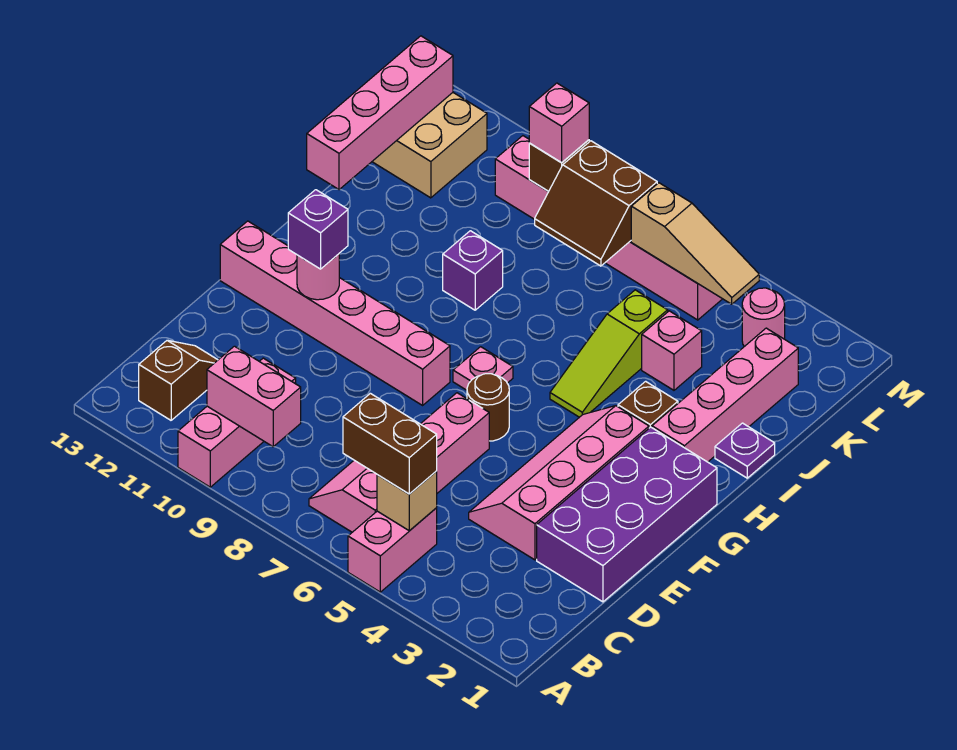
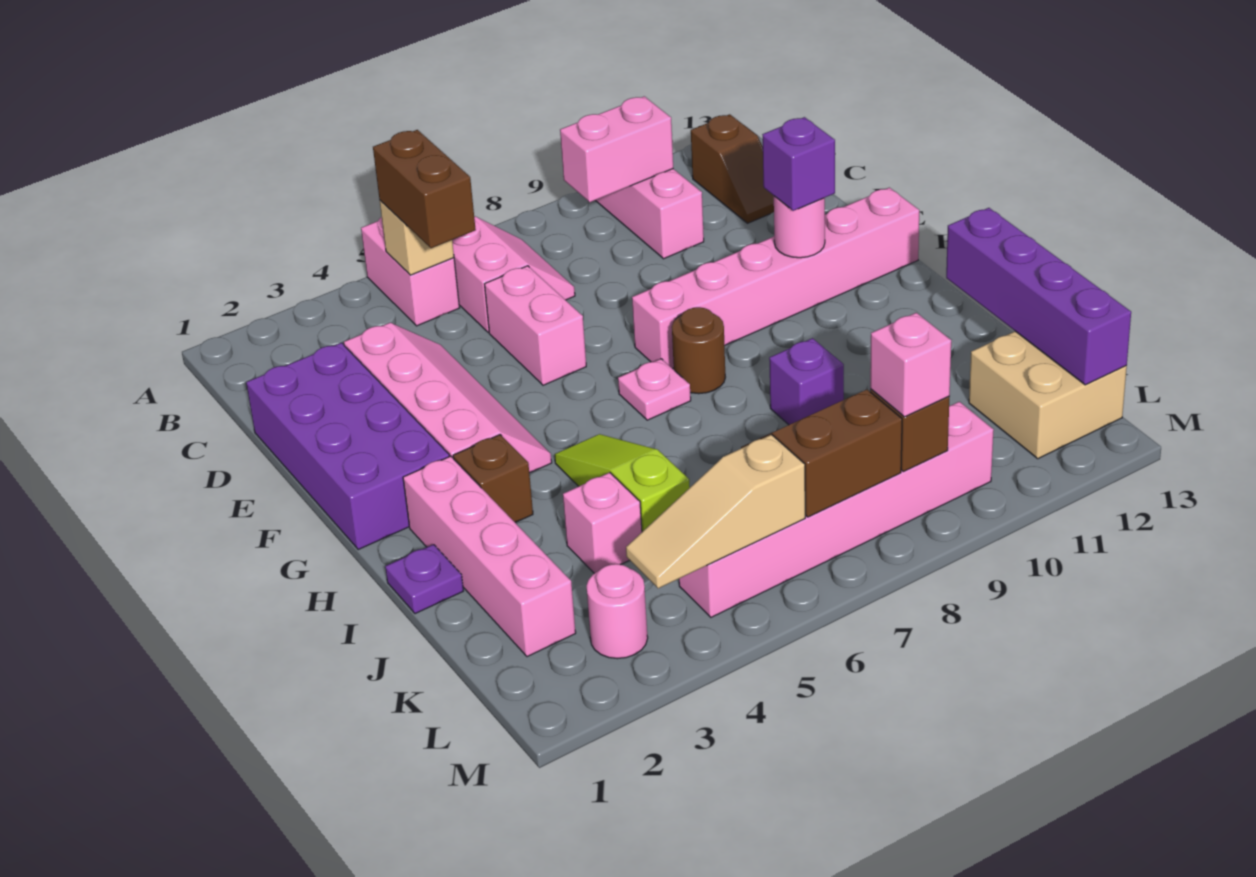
brown brick B5:B6 level 3 -> brown brick B5:C5 level 3
brown round brick F6 level 1 -> brown round brick G8 level 1
pink brick I13:L13 level 2 -> purple brick I13:L13 level 2

